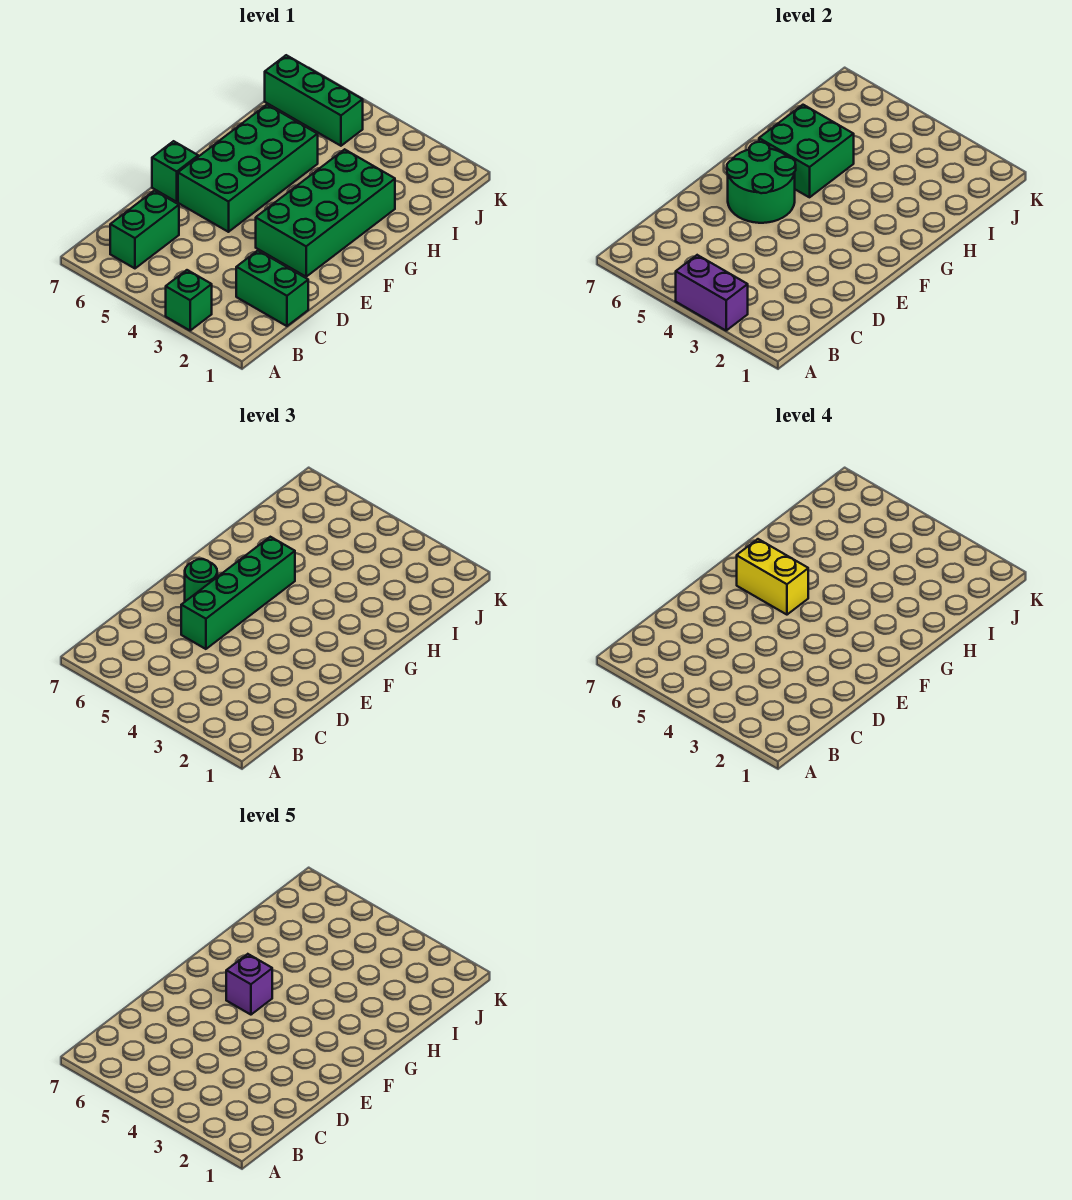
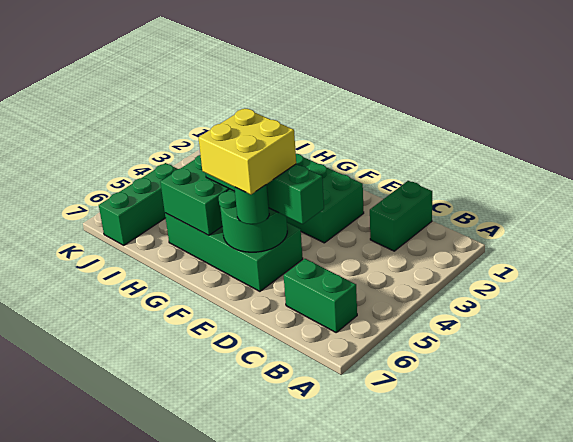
green brick A3 level 1 -> none
purple brick A3:A4 level 2 -> none
green brick E7 level 1 -> none
yellow brick F5:F6 level 4 -> yellow brick E5:F6 level 4
purple brick F5 level 5 -> none

